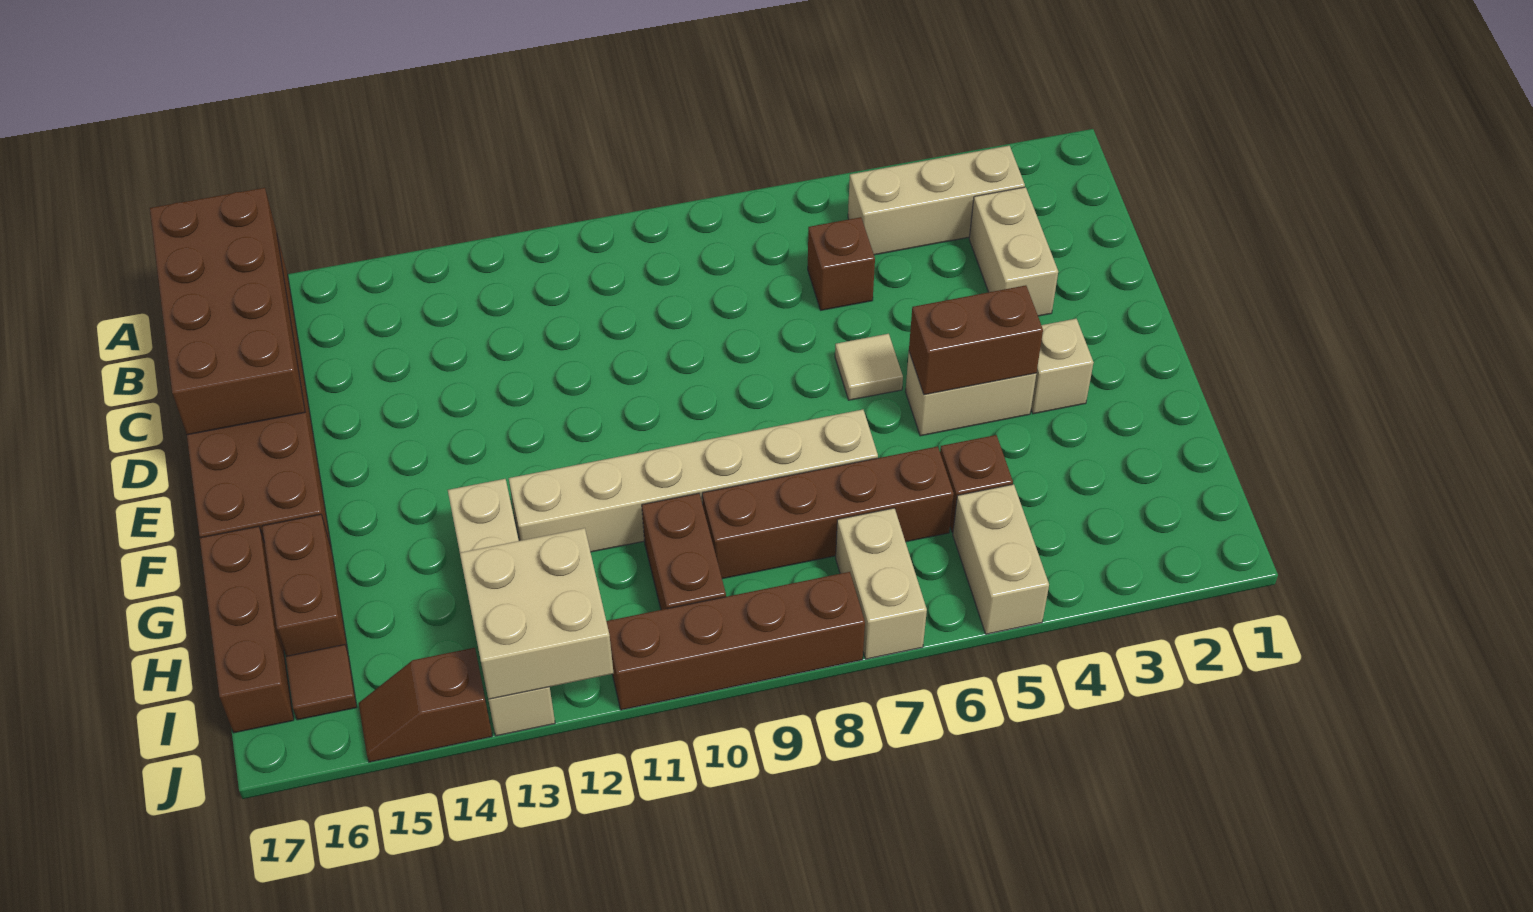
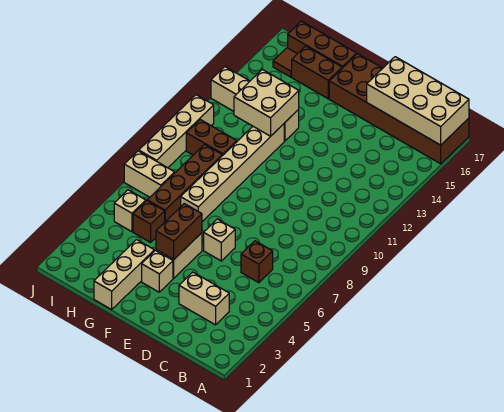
brown brick A16:D17 level 2 -> tan brick A16:D17 level 2
tan brick B3:B5 level 1 -> tan brick G1:G3 level 1
tan tile E6 level 1 -> tan brick E6 level 1
tan brick I5:J5 level 1 -> tan brick I5 level 1
tan brick I12:J13 level 2 -> tan brick G12:H13 level 2
brown brick J8:J11 level 1 -> tan brick J8:J11 level 1
brown slope J14:J15 level 1 top 14 -> none

